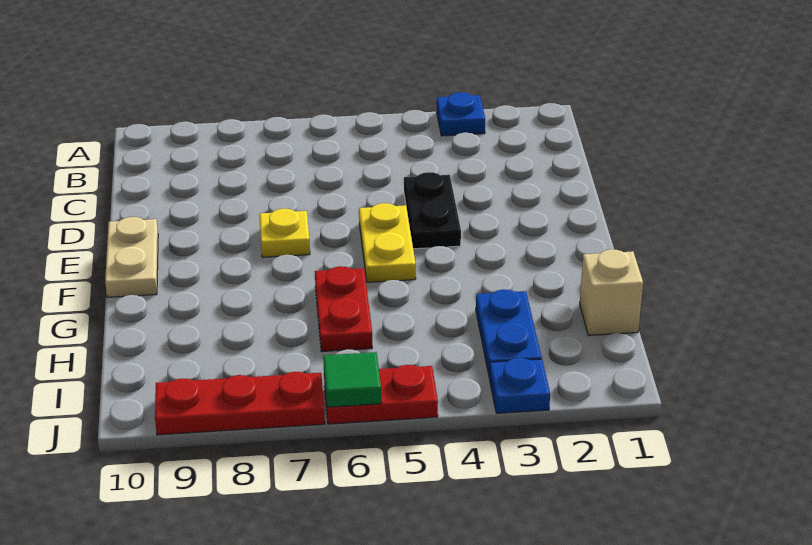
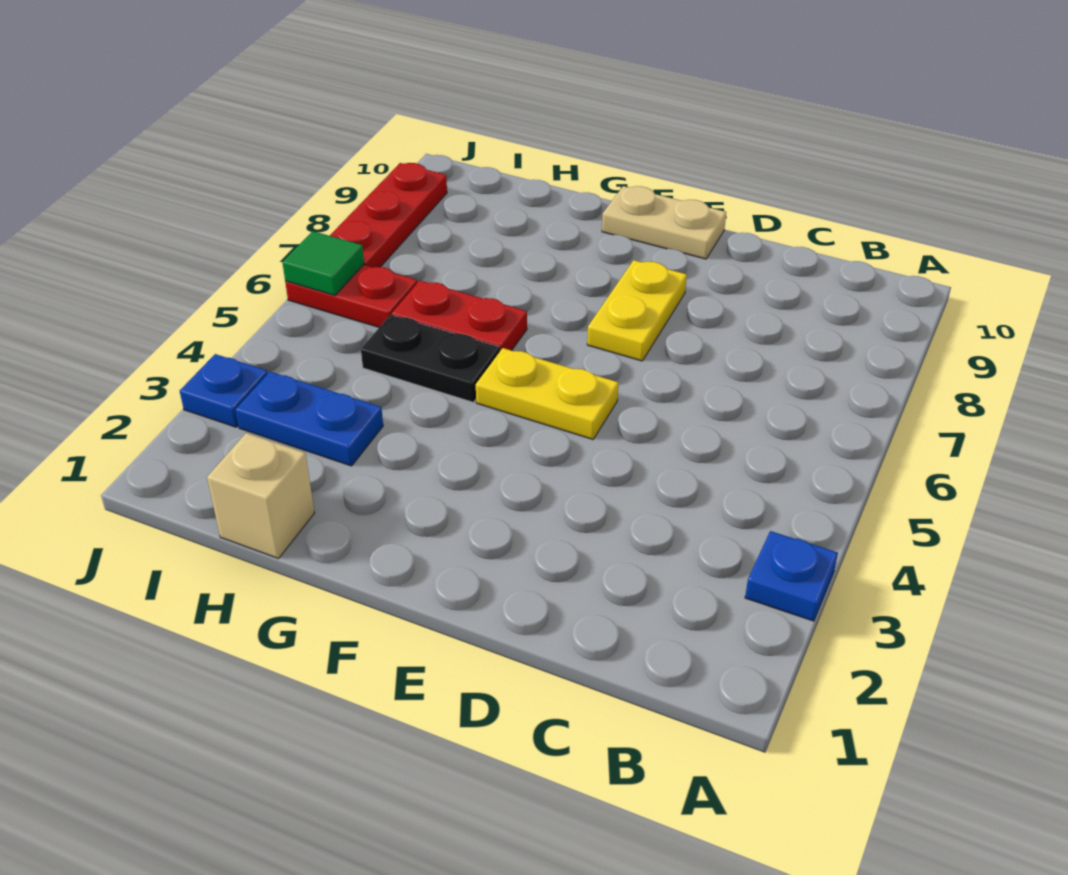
black plate D4:E4 level 1 -> black plate G5:H5 level 1
yellow plate E7 level 1 -> yellow plate E7:E8 level 1
red plate J5:J6 level 1 -> red plate I6:J6 level 1

